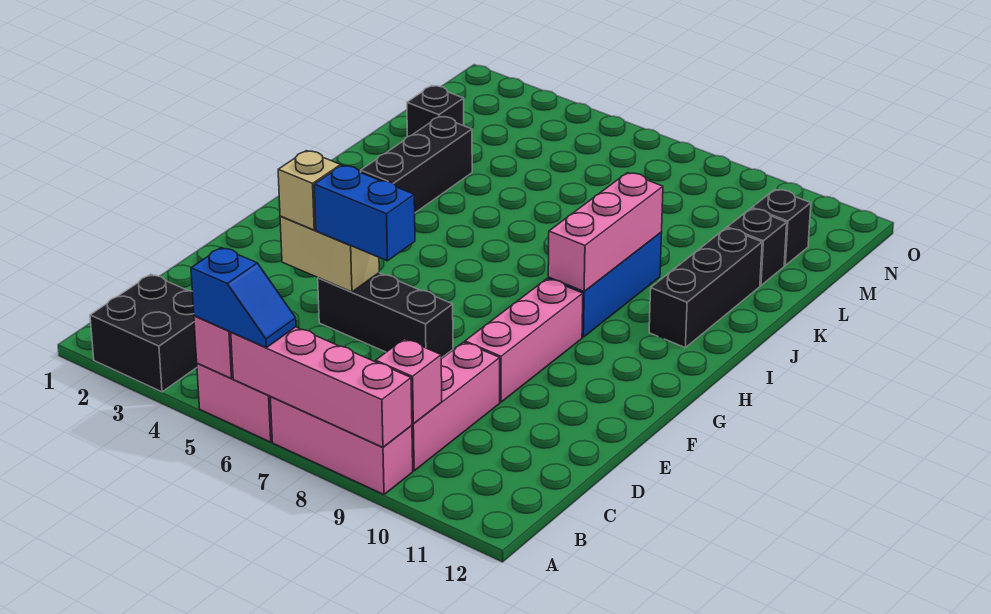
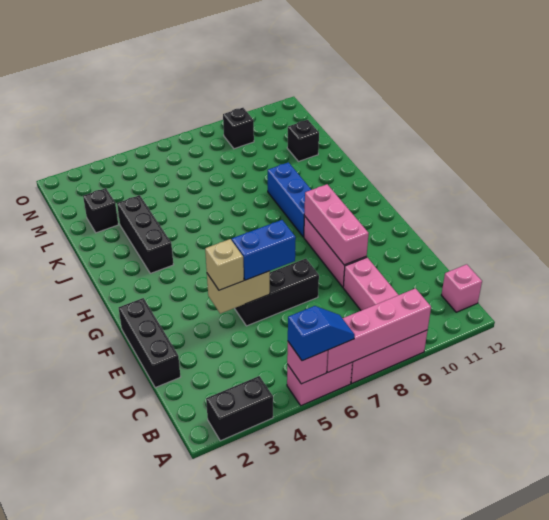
black brick A2:B3 level 1 -> black brick A2:A3 level 1
pink brick B9 level 2 -> pink brick B12 level 1
pink brick H9:J9 level 2 -> pink brick E9:G9 level 2
black brick I11:K11 level 1 -> black brick D1:F1 level 1
black brick M11 level 1 -> black brick N9 level 1

